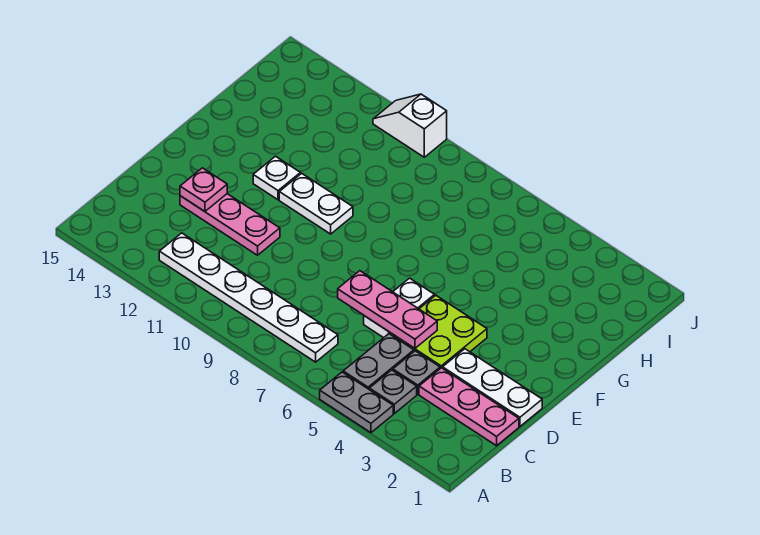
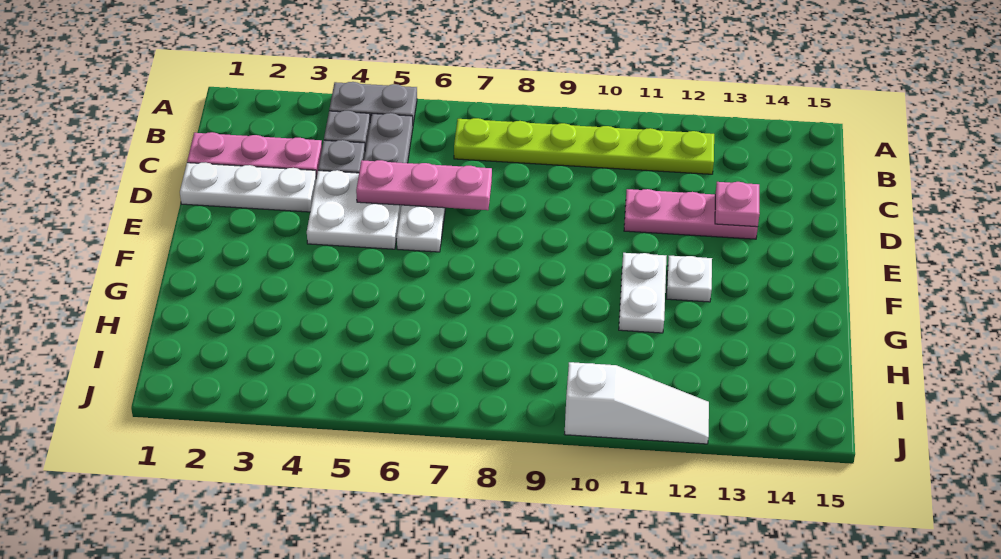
white plate B7:B12 level 1 -> lime plate B7:B12 level 1
lime plate D4:E5 level 1 -> white plate D4:E5 level 1
white plate F10:F11 level 1 -> white plate F11:G11 level 1
white slope J10:J11 level 1 top 10 -> white slope J10:J12 level 1 top 10

